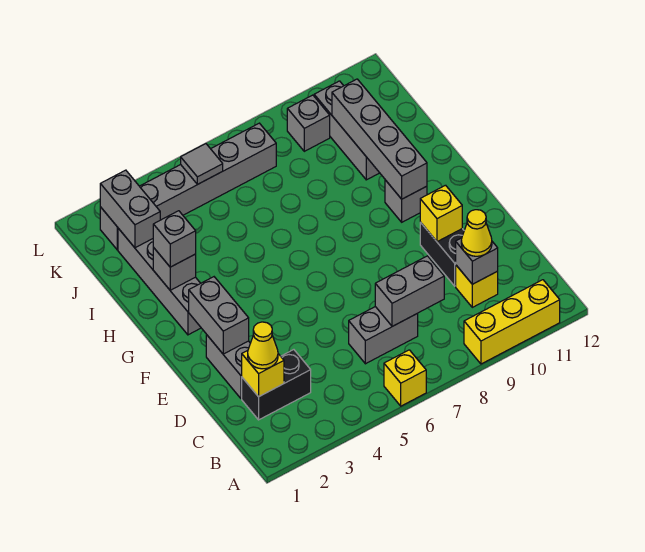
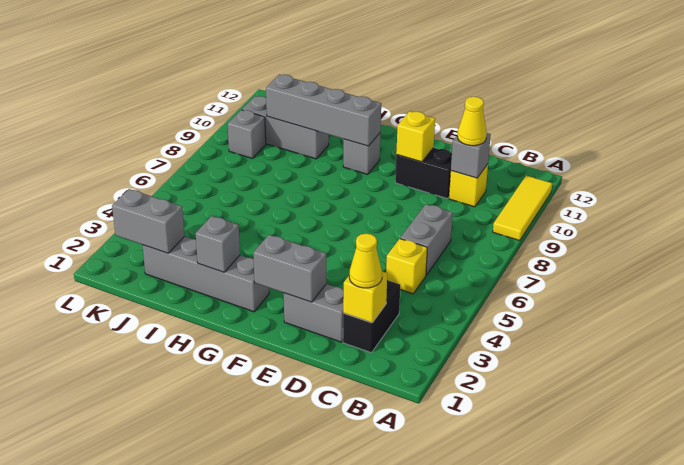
yellow brick A6 level 1 -> yellow brick C5 level 1
yellow brick A9:A11 level 1 -> yellow tile A9:A11 level 1
grey brick C7:C8 level 2 -> none
grey brick H2 level 3 -> none
grey brick K2:K7 level 1 -> none
grey tile K5 level 2 -> none

